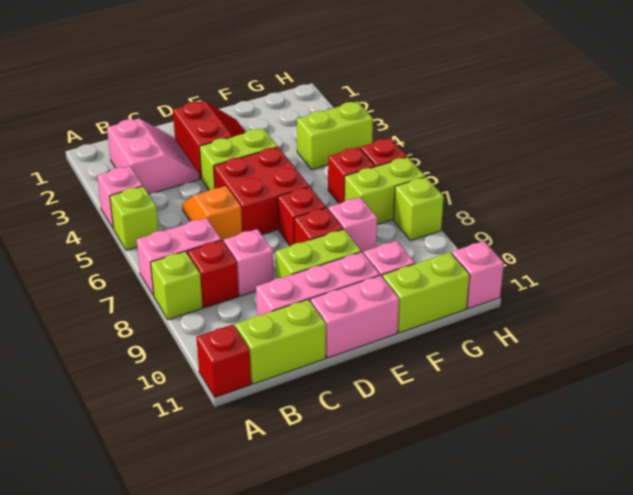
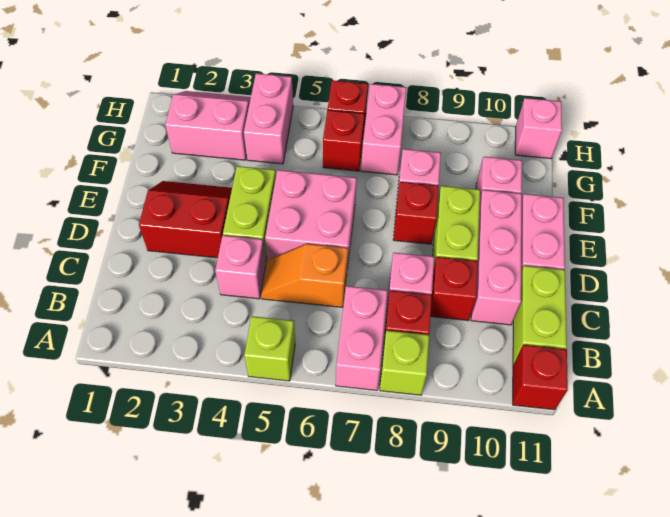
pink brick A4 level 1 -> pink brick C4 level 1
pink slope B2:C3 level 1 top B -> pink slope G2:H3 level 1 top G
red brick D5:E6 level 1 -> pink brick D5:E6 level 1
red brick E7 level 1 -> red brick C9 level 1
lime brick F11:G11 level 1 -> none
lime brick G4:H4 level 1 -> pink brick G4:H4 level 1
lime brick G7:H7 level 1 -> pink brick G7:H7 level 1
lime brick H8 level 1 -> none

